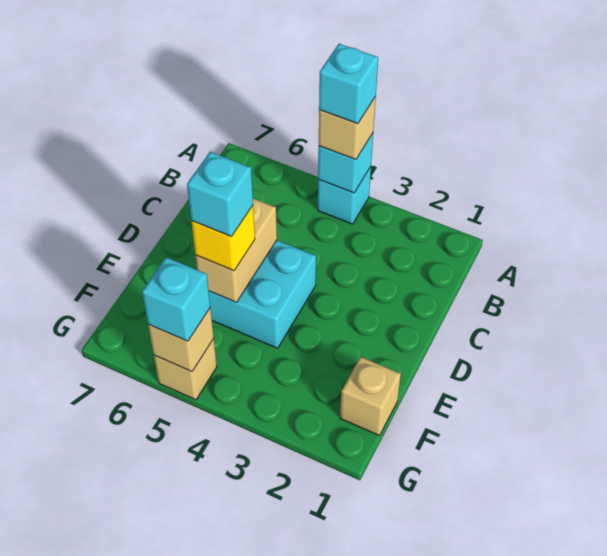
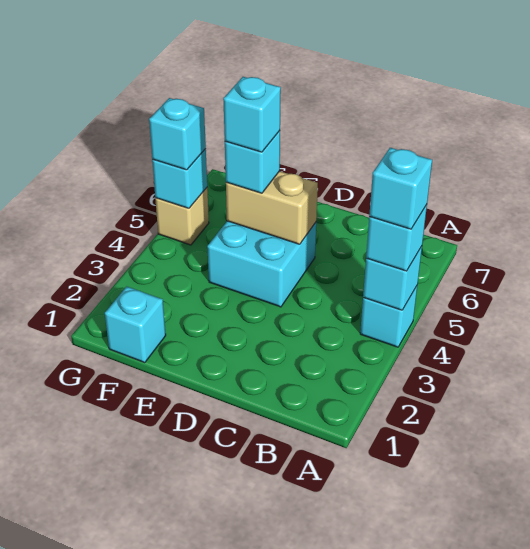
tan brick A4 level 3 -> cyan brick A4 level 3
yellow brick E5 level 3 -> cyan brick E5 level 3
tan brick F1 level 1 -> cyan brick F1 level 1
tan brick G5 level 2 -> cyan brick G5 level 2

